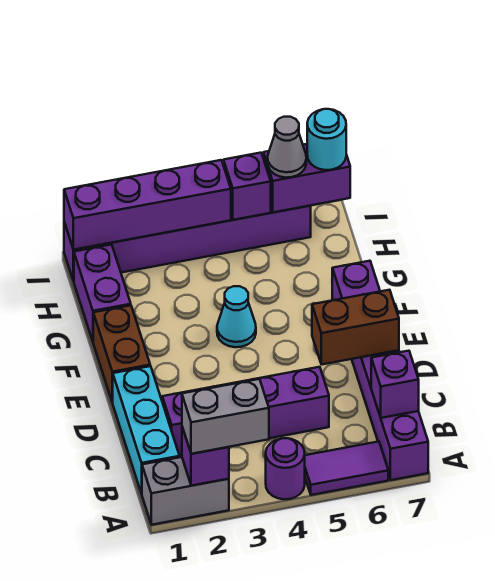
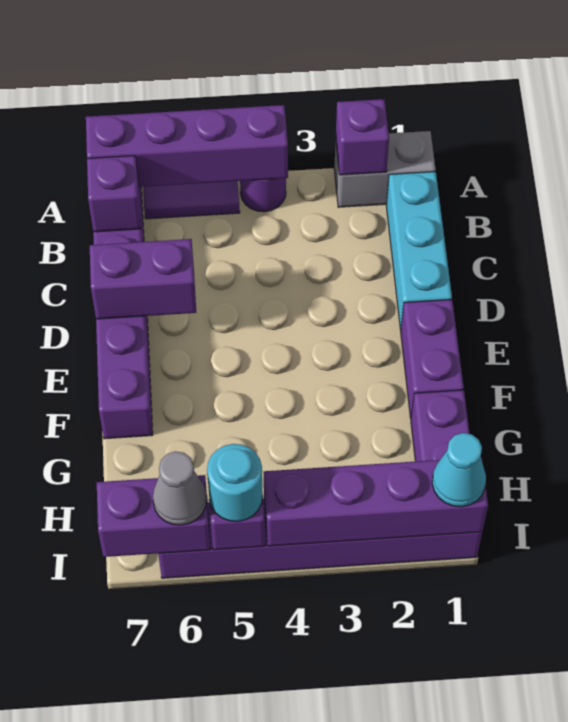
grey brick A2:A3 level 3 -> none
purple brick C2:C5 level 1 -> purple brick A4:A7 level 2
brown brick D6:D7 level 2 -> purple brick D6:D7 level 2
brown brick E1:F1 level 1 -> purple brick E1:F1 level 1
cyan cone F4 level 1 -> cyan cone I1 level 3
cyan round brick I7 level 3 -> cyan round brick I5 level 3

